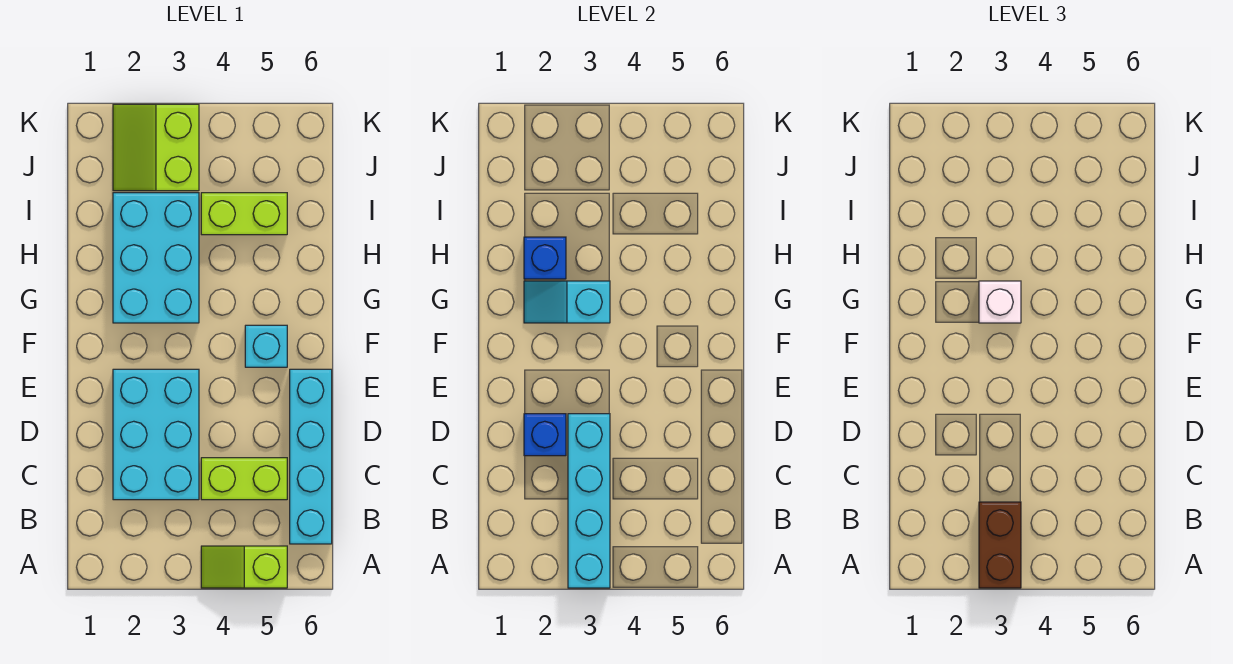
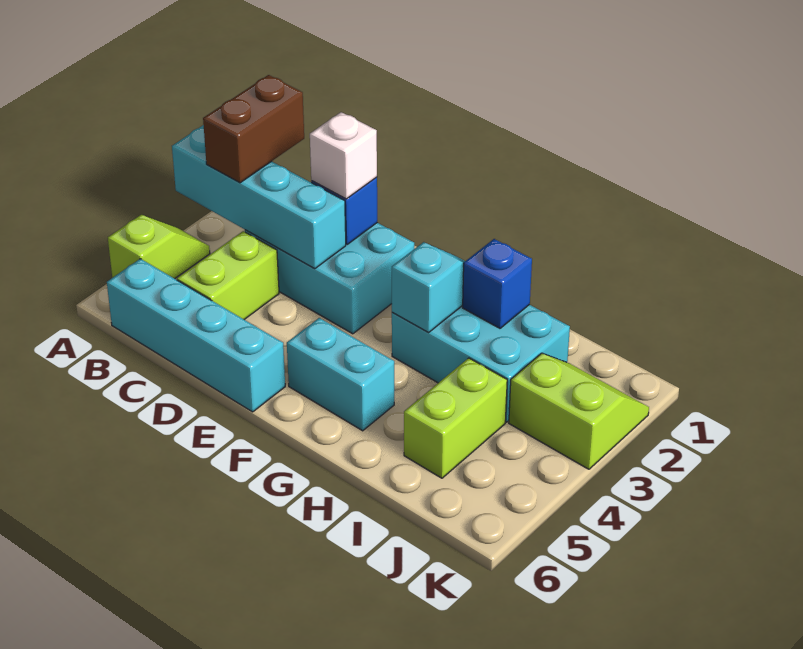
brown brick A3:B3 level 3 -> brown brick B2:B3 level 3
cyan brick F5 level 1 -> cyan brick F5:G5 level 1
white brick G3 level 3 -> white brick D2 level 3

